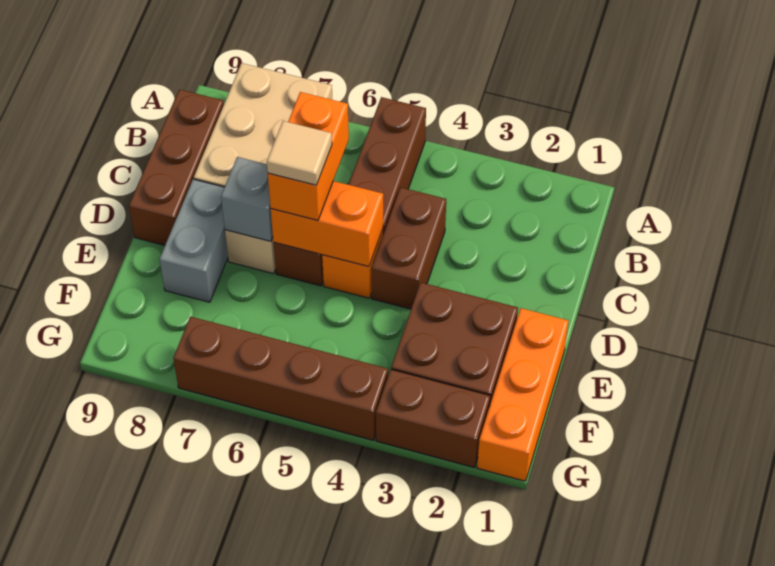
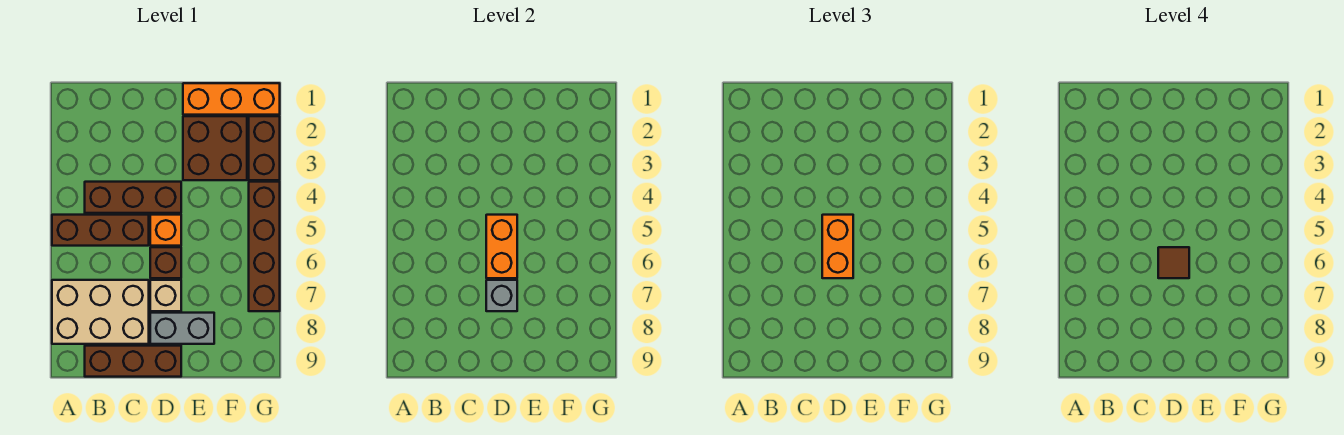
brown brick C4:D4 level 1 -> brown brick B4:D4 level 1
orange brick C6:D6 level 3 -> orange brick D5:D6 level 3
tan tile D6 level 4 -> brown tile D6 level 4

